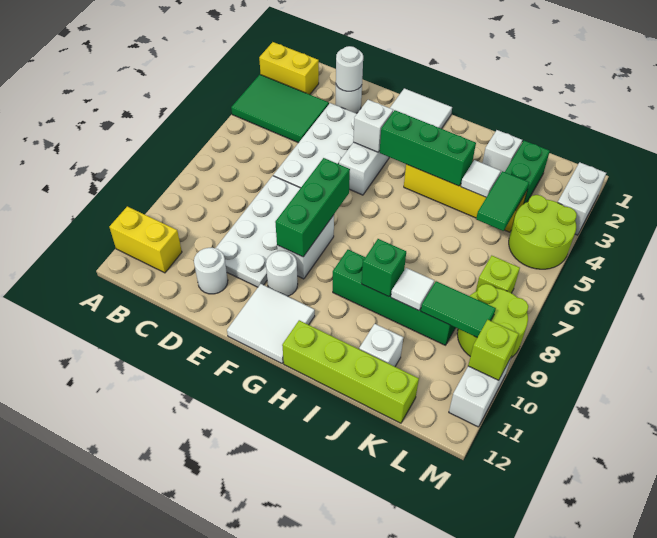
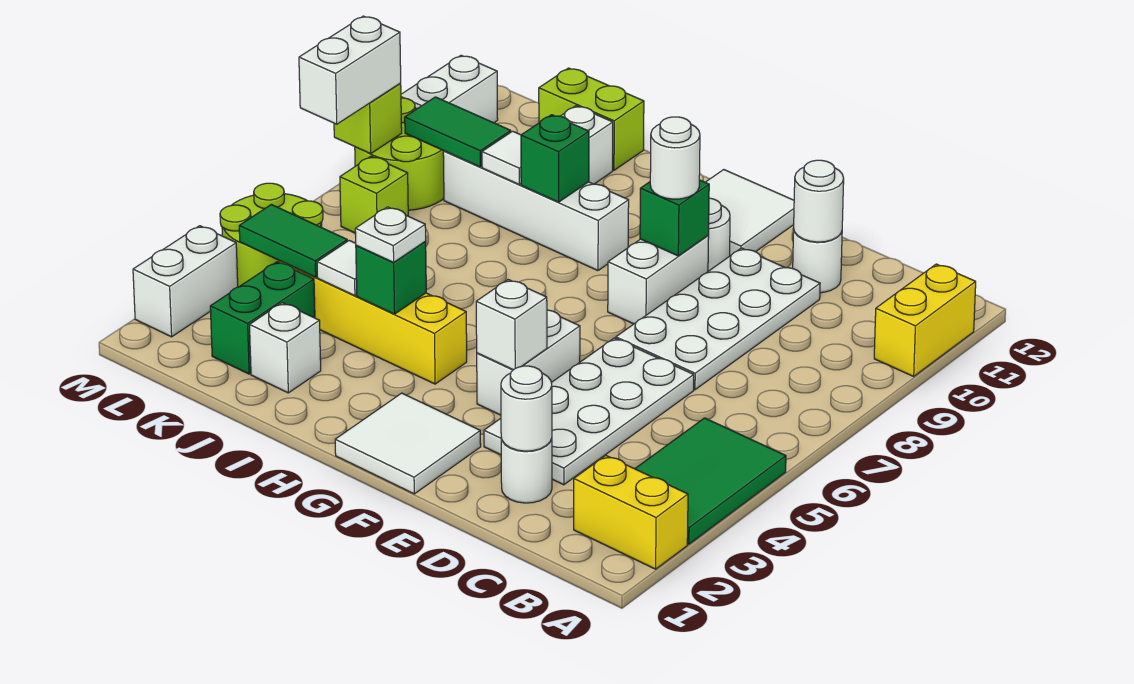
green tile A3:C4 level 1 -> green tile A3:B5 level 1
yellow brick A11:B11 level 1 -> yellow brick A10:A11 level 1
none -> white round brick D11 level 2
green brick F7:F9 level 2 -> green brick F9 level 2
none -> white round brick F9 level 3
green brick G4:I4 level 2 -> green brick I4 level 2
green brick H9:K9 level 1 -> white brick H9:K9 level 1
lime brick H12:K12 level 1 -> lime brick J12:K12 level 1
none -> white plate I4 level 3
green tile K4:K5 level 2 -> green tile K4:L4 level 2
none -> white brick M7:M8 level 3
lime brick M10 level 2 -> lime brick M8 level 2

